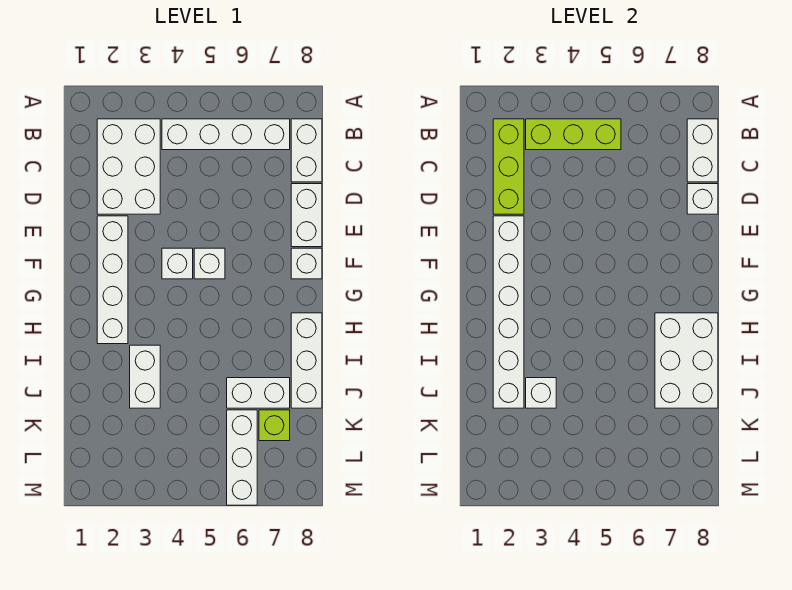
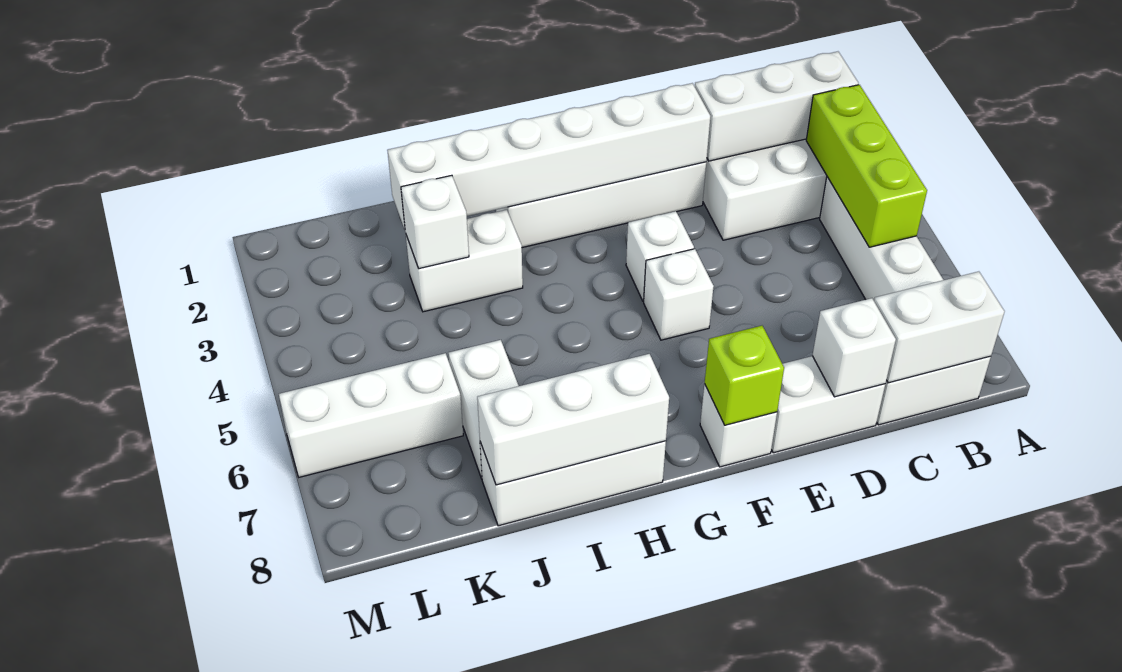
lime brick B2:D2 level 2 -> white brick B2:D2 level 2
white brick H7:J8 level 2 -> white brick H8:J8 level 2
lime brick K7 level 1 -> lime brick F8 level 2

